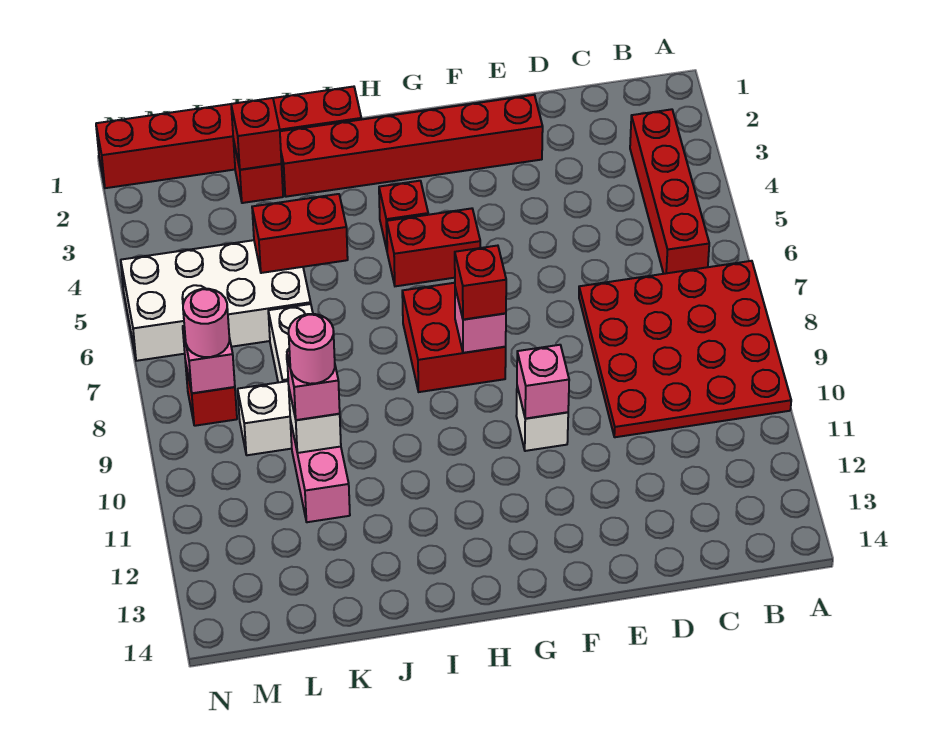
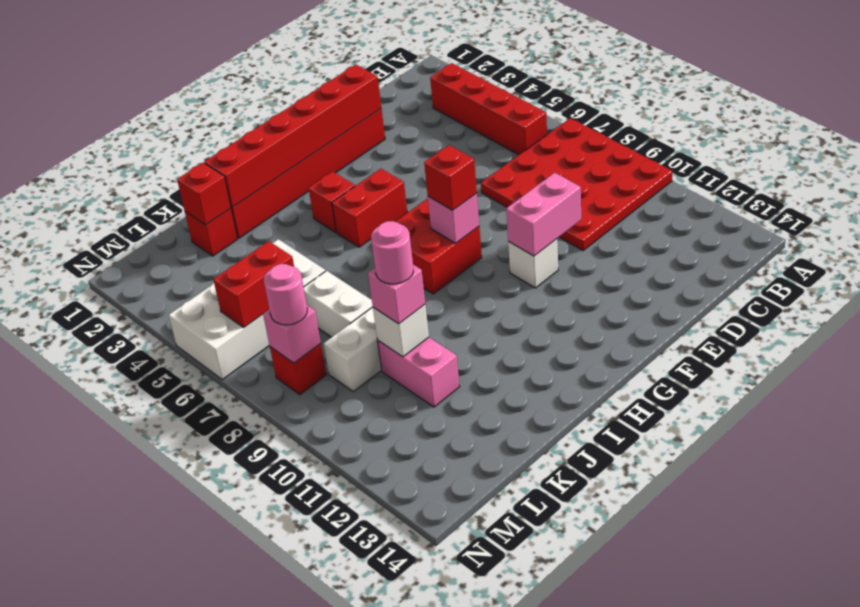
pink brick F10 level 2 -> pink brick E10:F10 level 2
red brick I1:N1 level 1 -> red brick E2:J2 level 2
red brick J5:K5 level 2 -> red brick L6:M6 level 2

